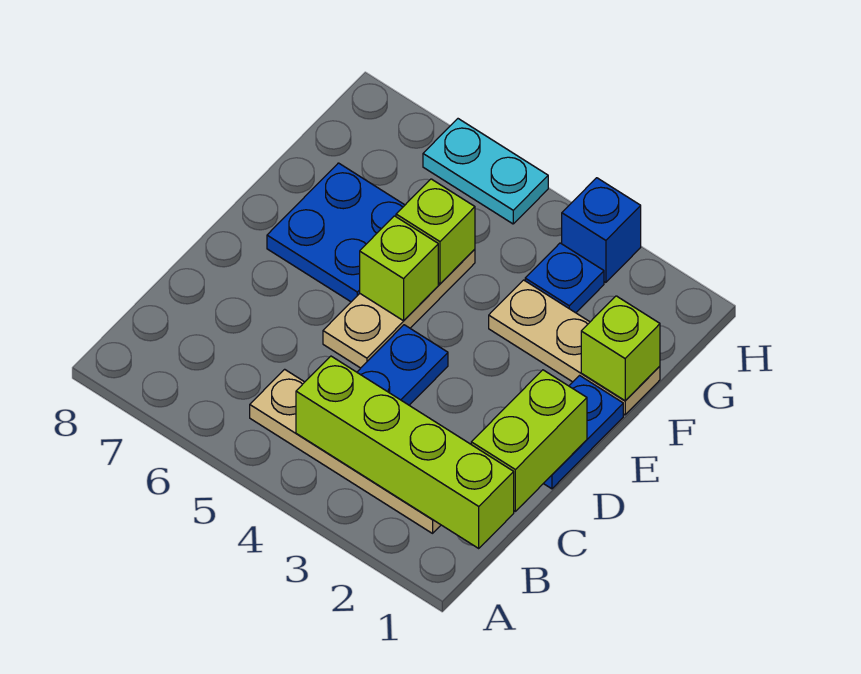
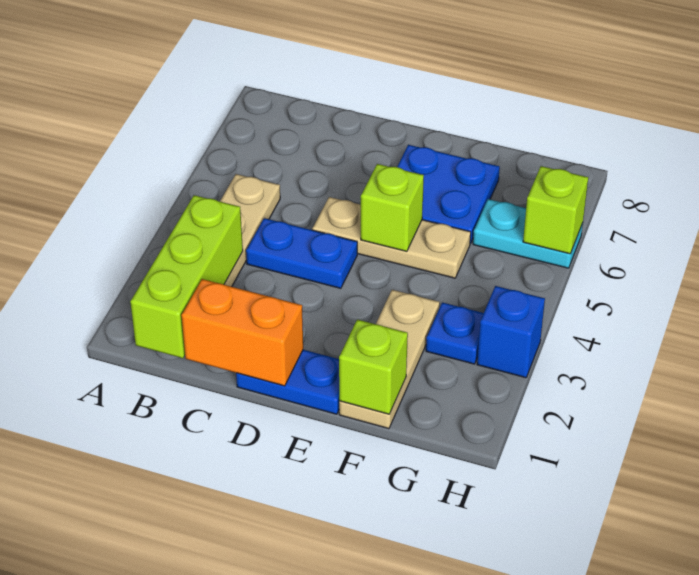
lime brick B1:B4 level 2 -> lime brick B1:B3 level 2
lime brick C1:D1 level 2 -> orange brick C1:D1 level 2
lime brick F5 level 2 -> lime brick H6 level 2
cyan plate H5:H6 level 1 -> cyan plate G6:H6 level 1

